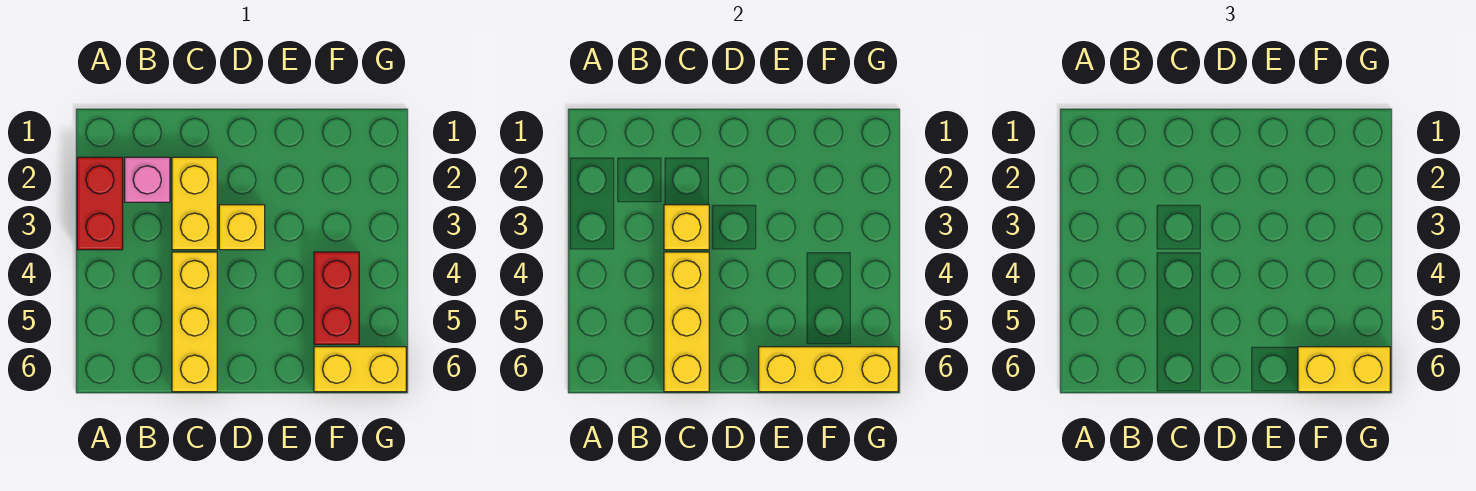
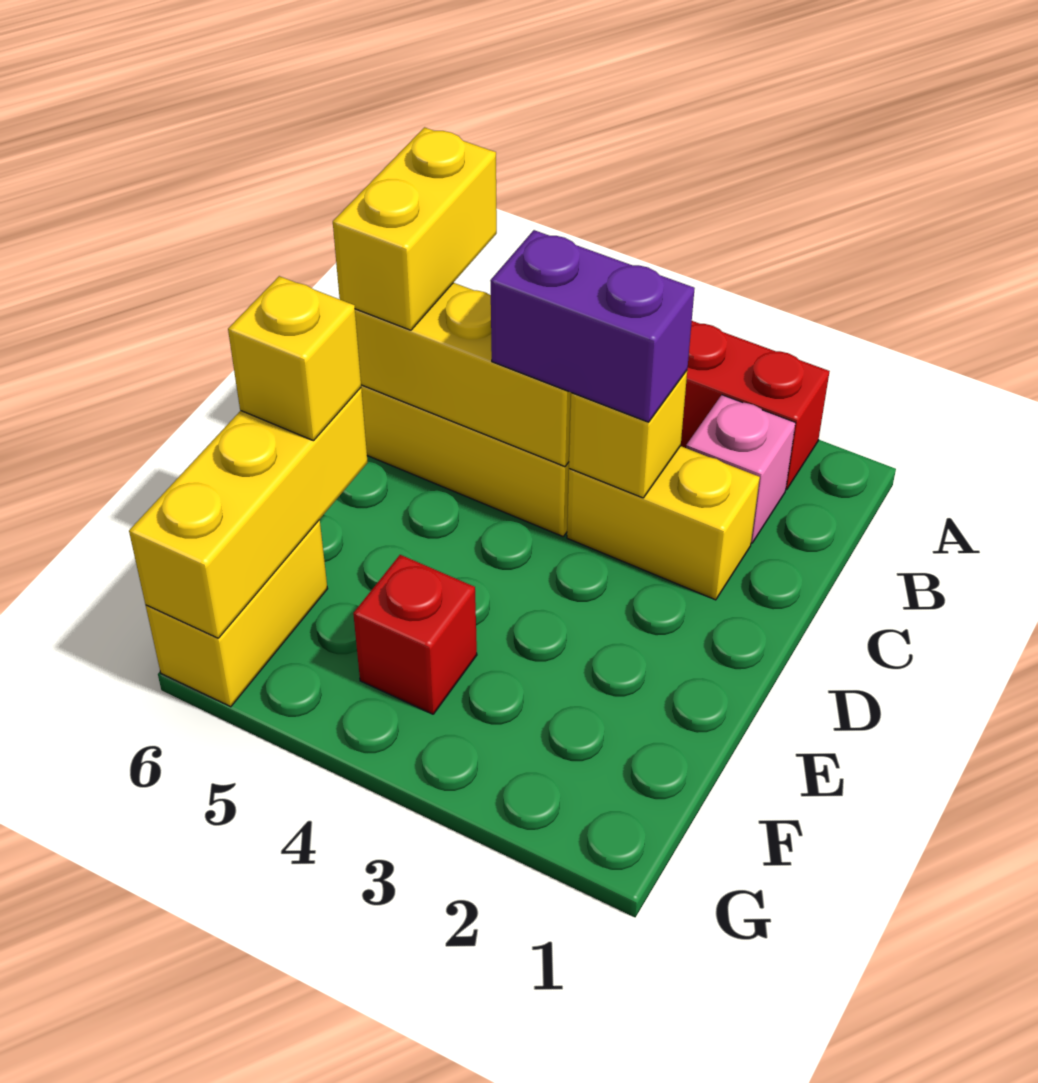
none -> purple brick C3:C4 level 3
yellow brick D3 level 1 -> yellow brick E6 level 3
red brick F4:F5 level 1 -> red brick F4 level 1
yellow brick F6:G6 level 3 -> yellow brick B6:C6 level 3

